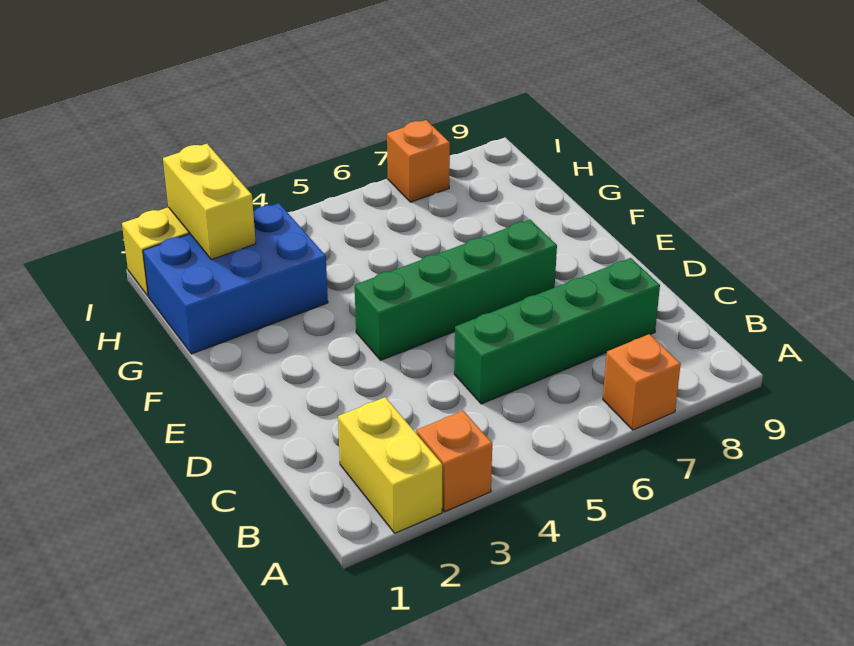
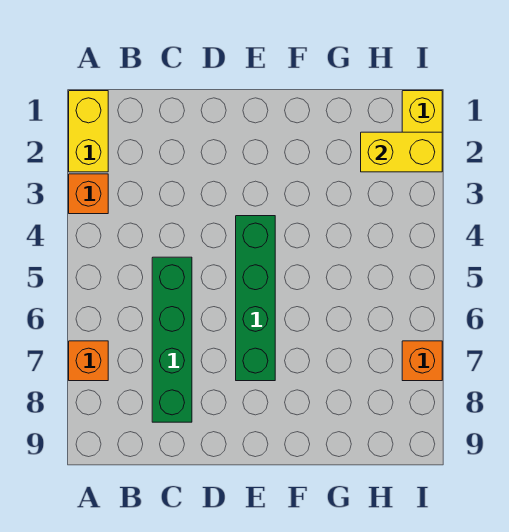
yellow brick A2:B2 level 1 -> yellow brick A1:A2 level 1
blue brick G1:H3 level 1 -> none

